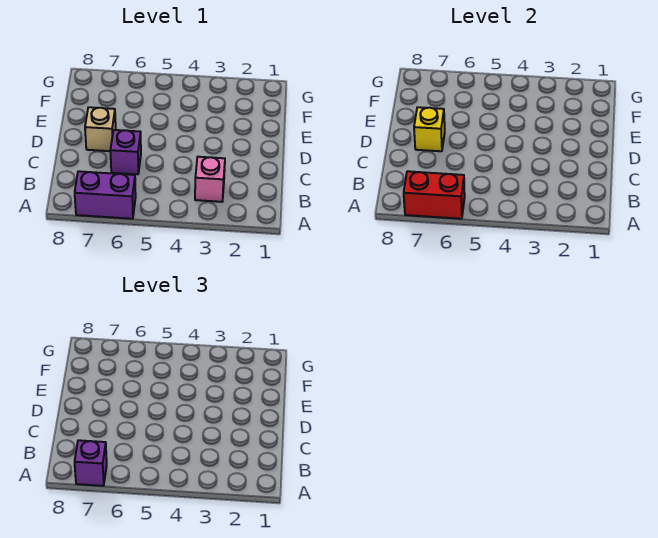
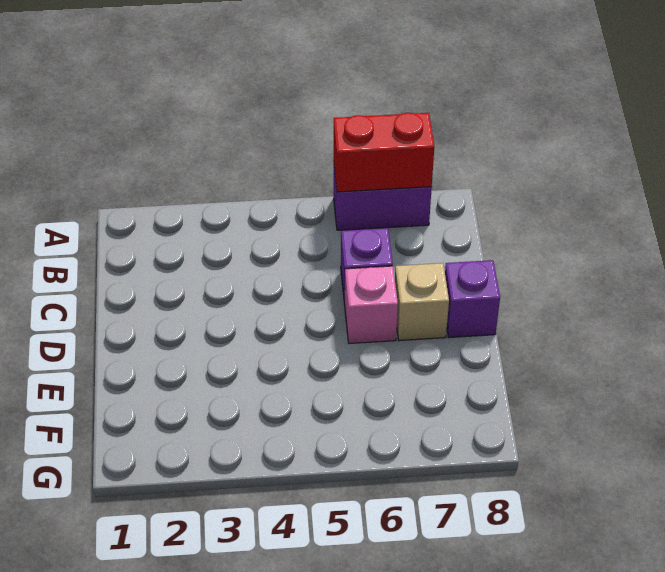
purple brick A7 level 3 -> purple brick D8 level 1
pink brick B3 level 1 -> pink brick D6 level 1
yellow brick D7 level 2 -> none

